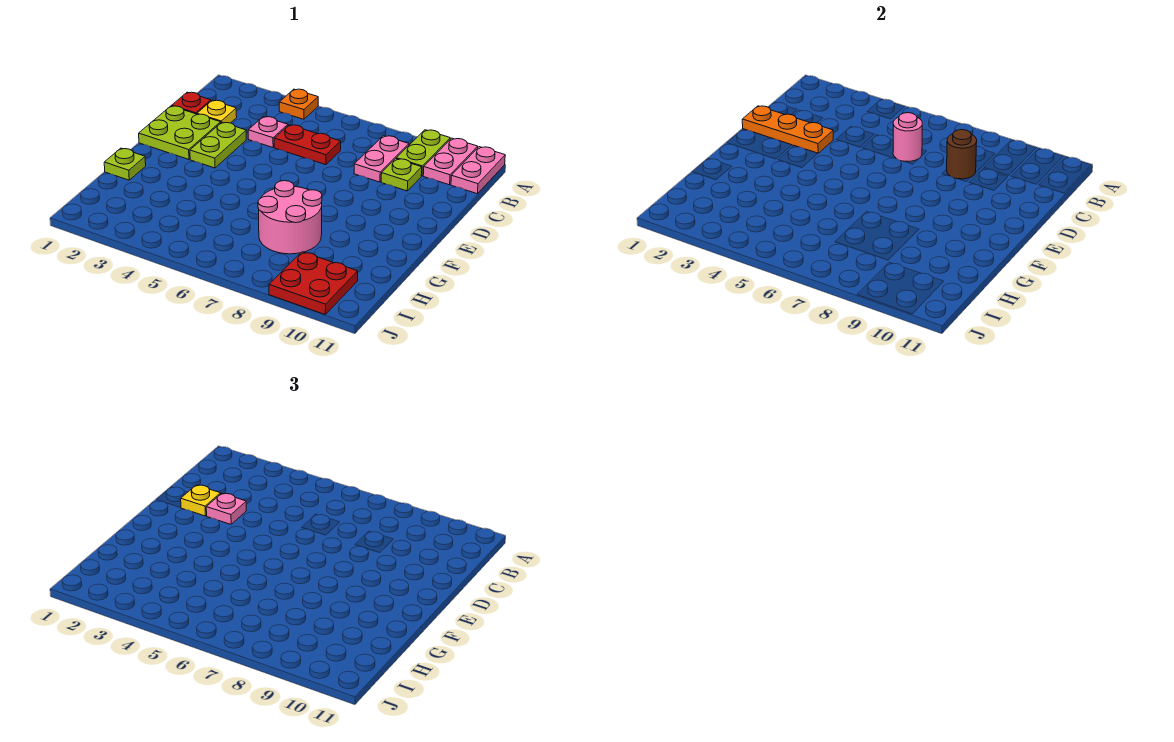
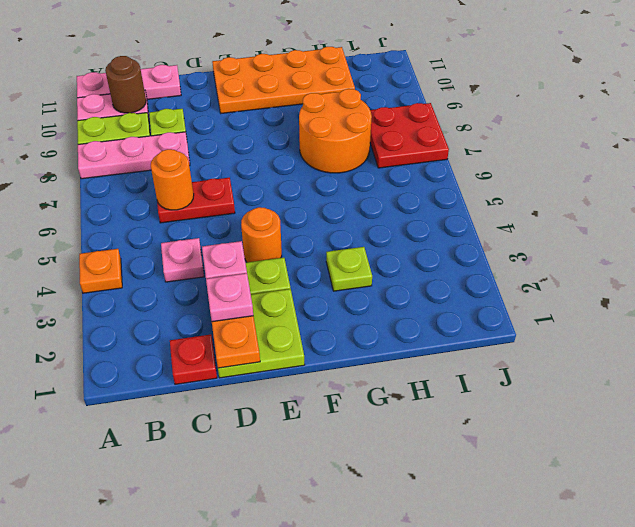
pink plate A11:B11 level 1 -> pink plate A11:C11 level 1
pink plate B8:C8 level 1 -> pink plate A8:C8 level 1
yellow plate C2 level 1 -> none
red plate C5:C6 level 1 -> red plate C6:D6 level 1
pink round brick C6 level 2 -> orange round brick C6 level 2
brown round brick C8 level 2 -> brown round brick B10 level 2
yellow plate D2 level 3 -> pink plate D2 level 3
none -> orange round brick E4 level 1
none -> orange plate E10:H11 level 1
lime plate G1 level 1 -> lime plate G3 level 1
pink round brick G7:H8 level 1 -> orange round brick G7:H8 level 1
red plate I9:J10 level 1 -> red plate I7:J8 level 1

